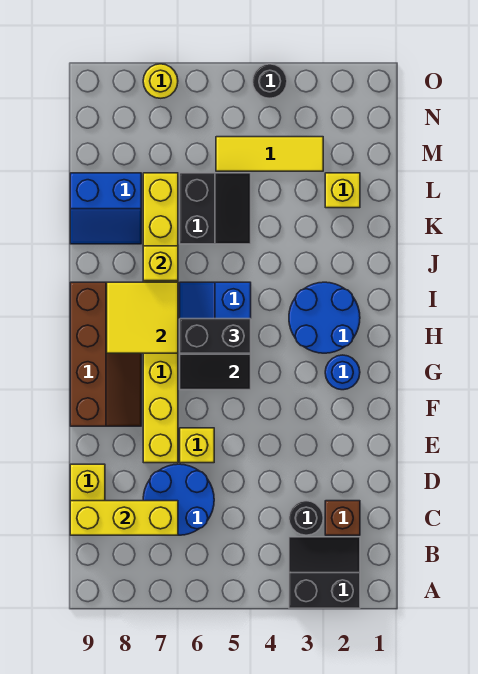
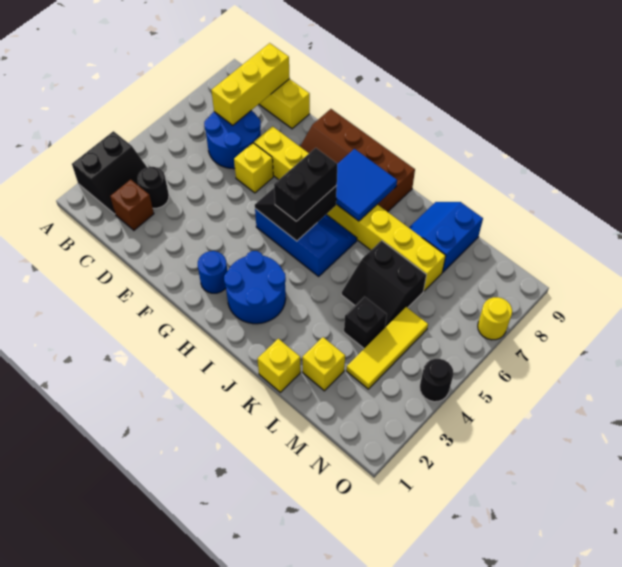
yellow tile H7:I8 level 2 -> blue tile H7:I8 level 2
yellow brick J7 level 2 -> yellow brick K1 level 1
none -> black brick L4 level 1

